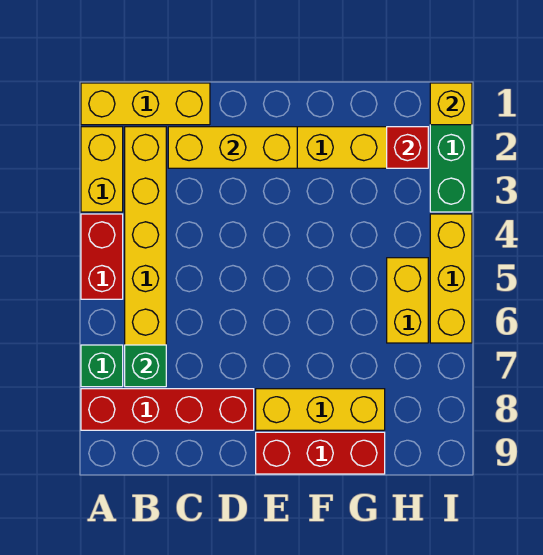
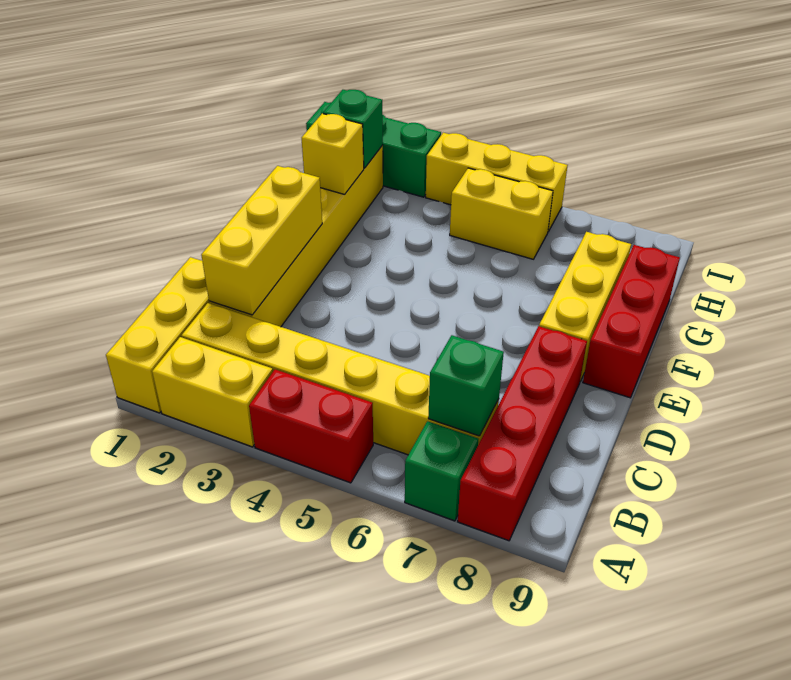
red brick H2 level 2 -> green brick H2 level 2
yellow brick I1 level 2 -> yellow brick G2 level 2

